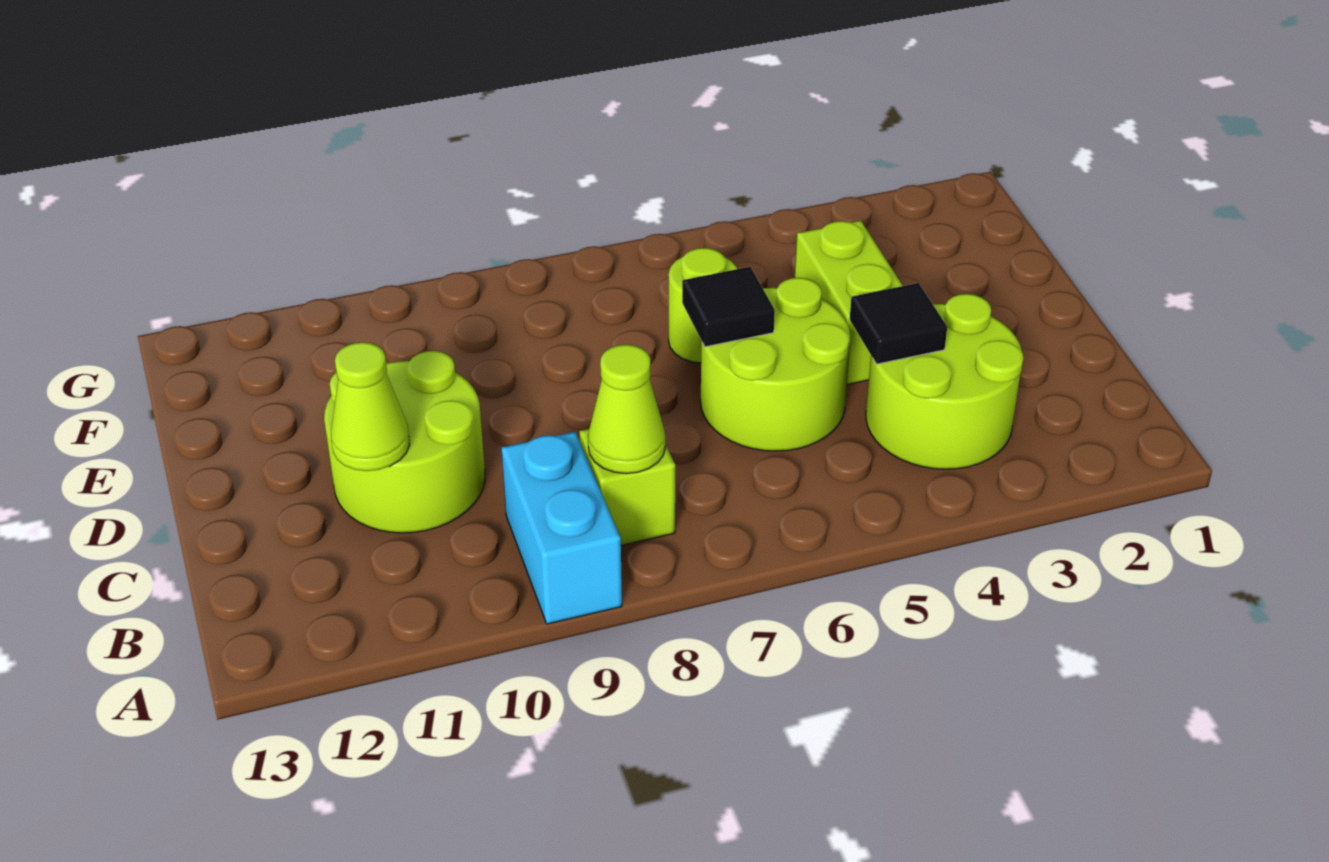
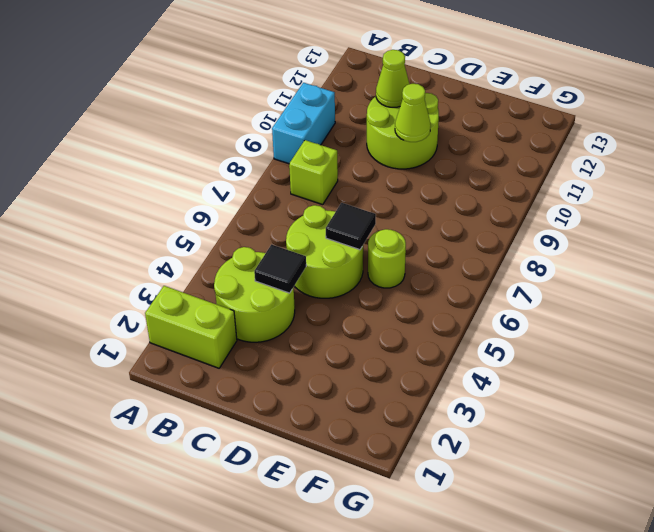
cyan brick A9:B9 level 1 -> cyan brick A9:A10 level 1
lime cone B8 level 2 -> lime cone D10 level 2
lime brick D4:E4 level 1 -> lime brick A2:B2 level 1

